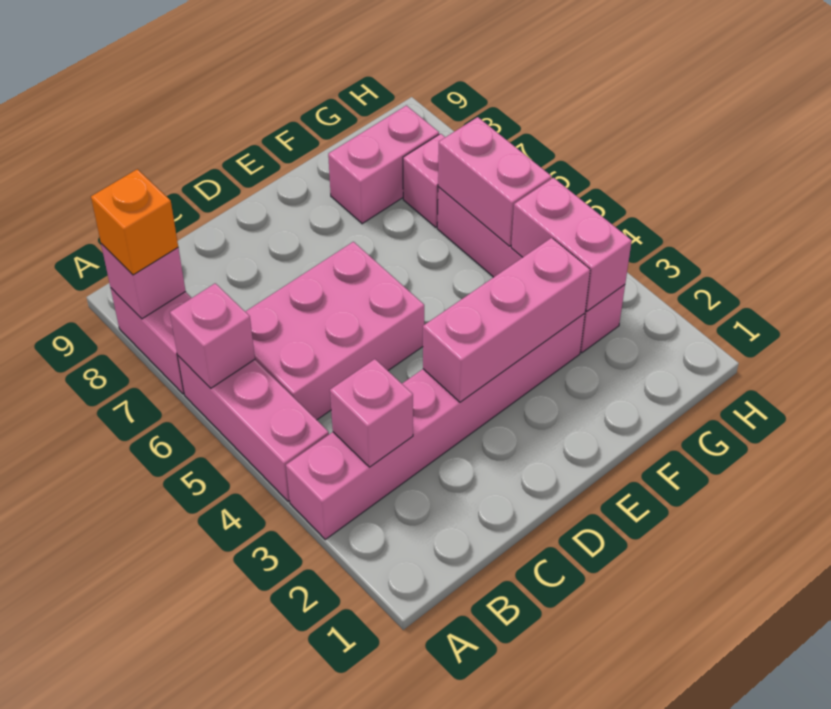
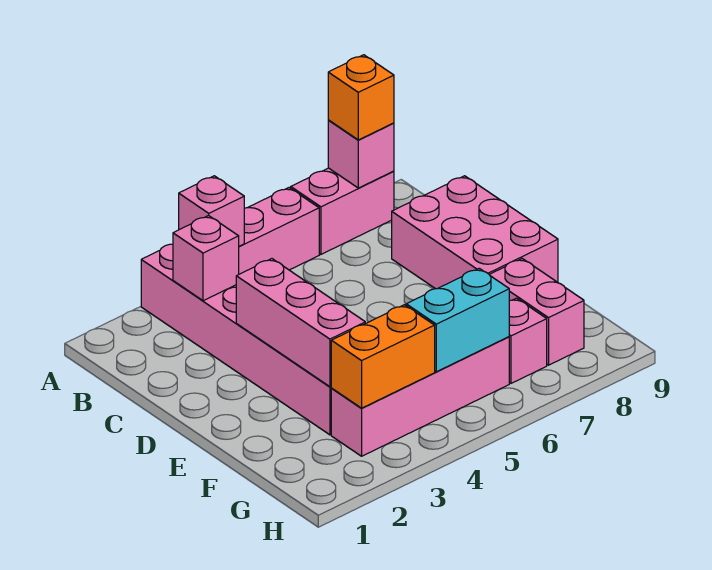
pink brick A6 level 2 -> pink brick A4 level 2
pink brick B5:D6 level 1 -> pink brick C8:E9 level 1
pink brick G3:G4 level 2 -> orange brick G3:G4 level 2
pink brick G5:G6 level 2 -> cyan brick G5:G6 level 2

